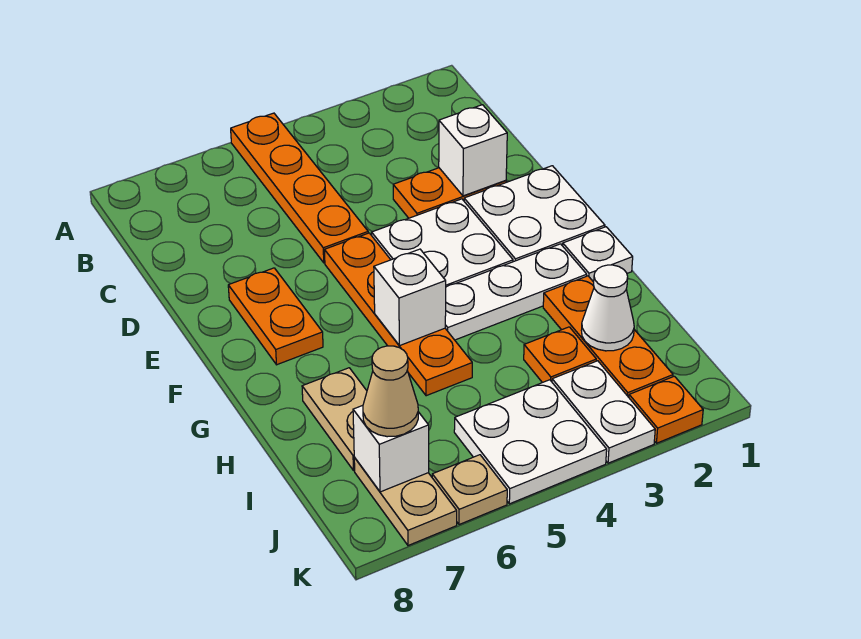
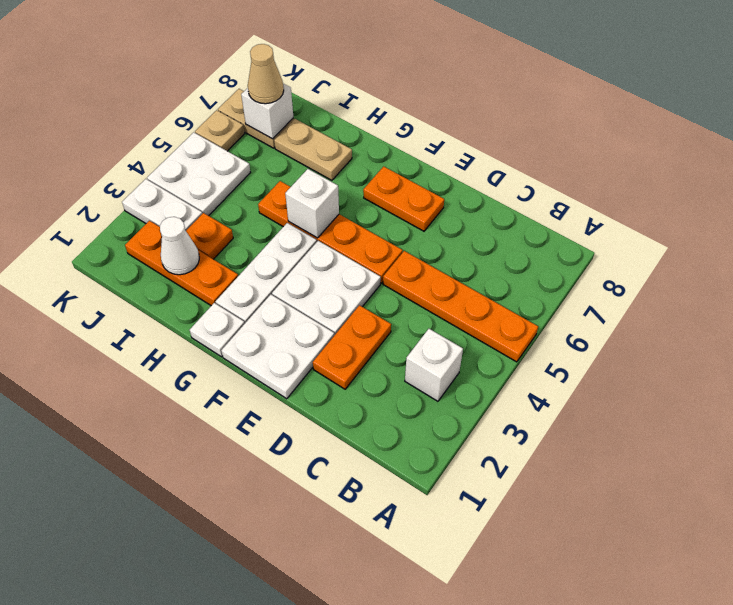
white brick D2 level 2 -> white brick B3 level 1
orange plate K2 level 1 -> none

